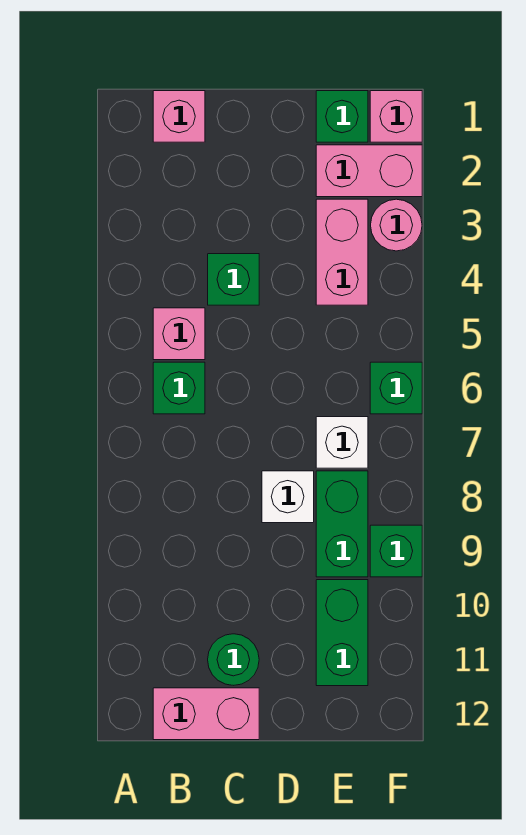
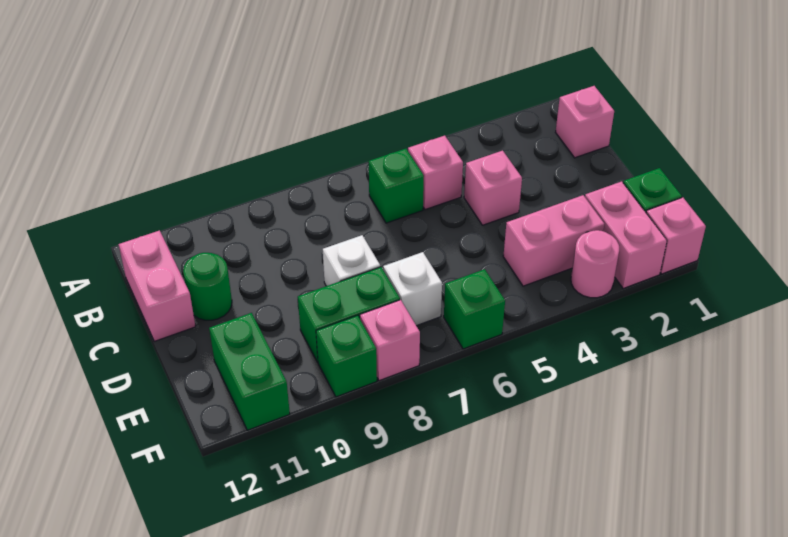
green brick C4 level 1 -> pink brick C4 level 1
green brick E10:E11 level 1 -> green brick E11:F11 level 1
none -> pink brick F8 level 1

